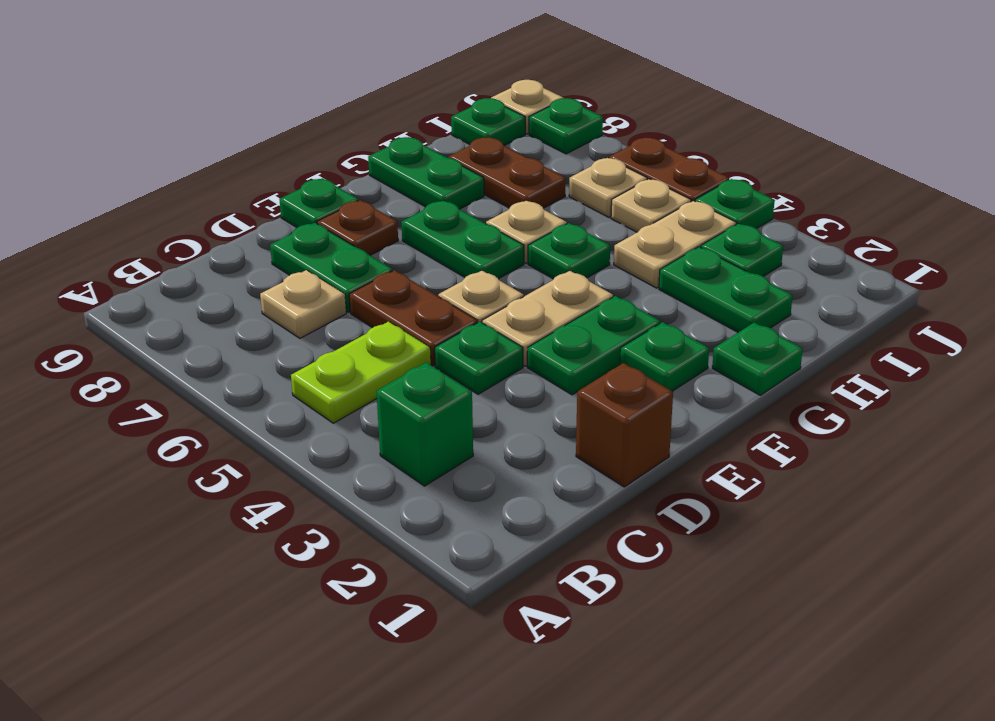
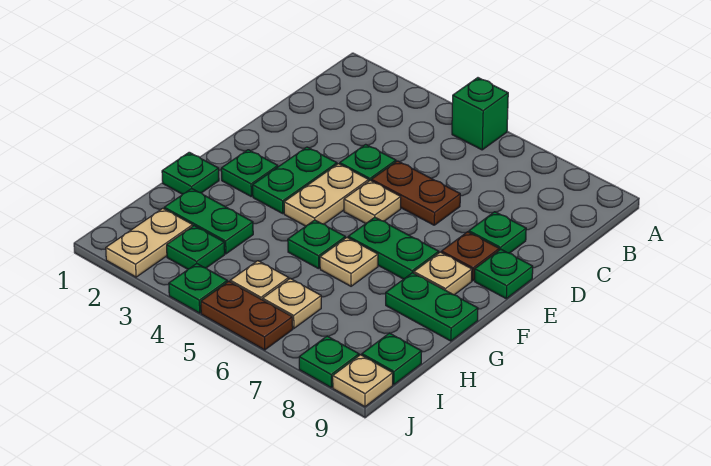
green brick B3 level 1 -> green brick A5 level 1
lime plate B5:C5 level 1 -> none
tan plate C7 level 1 -> tan plate F8 level 1
brown brick D1 level 1 -> none
green plate D7:D8 level 1 -> green plate D8 level 1
tan plate H4:I4 level 1 -> tan plate I2:J2 level 1
brown plate H7:H8 level 1 -> none

